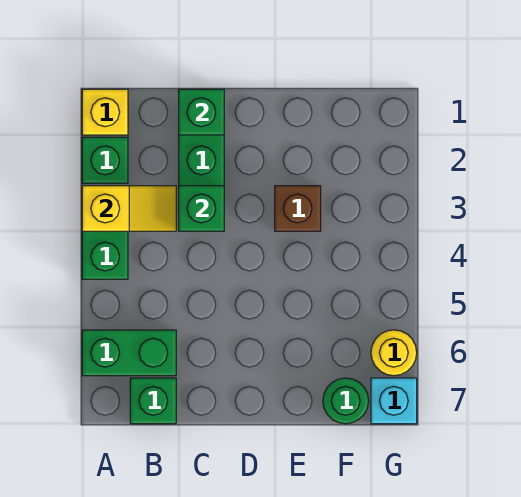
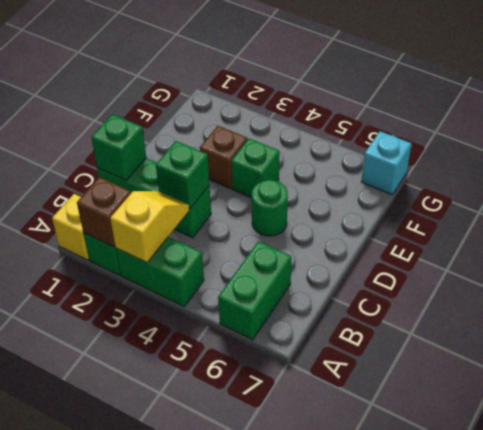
none -> brown brick A2 level 2
green brick B7 level 1 -> green brick E4 level 1
green round brick F7 level 1 -> green round brick D5 level 1
yellow round brick G6 level 1 -> none

